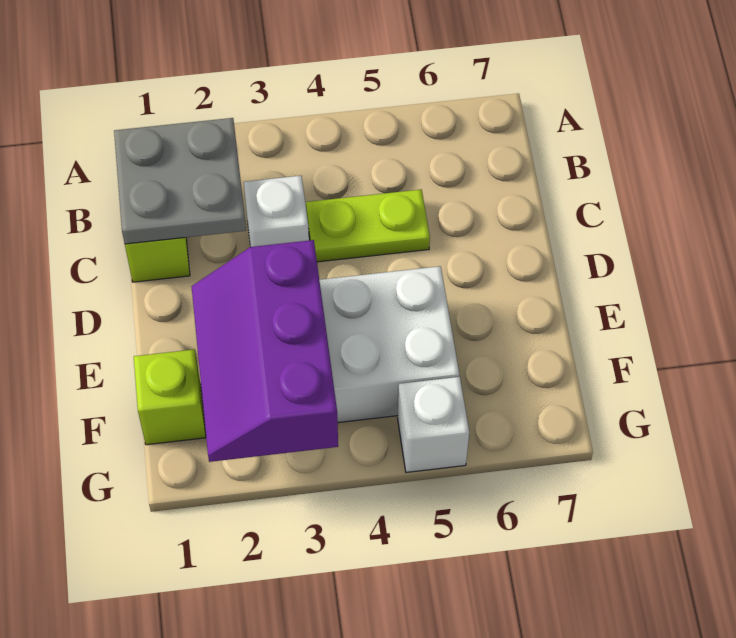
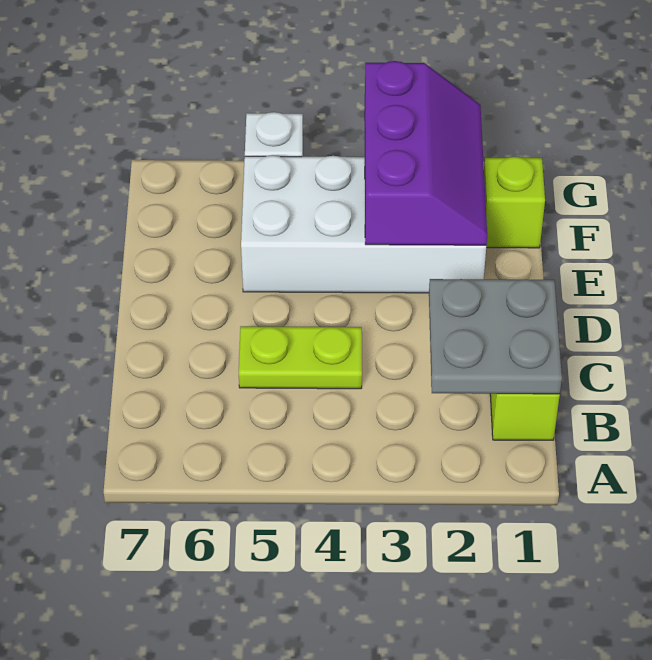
white brick C3 level 1 -> none

